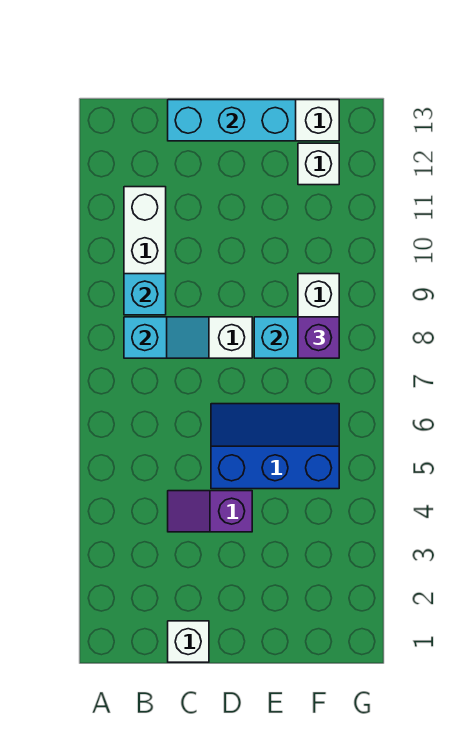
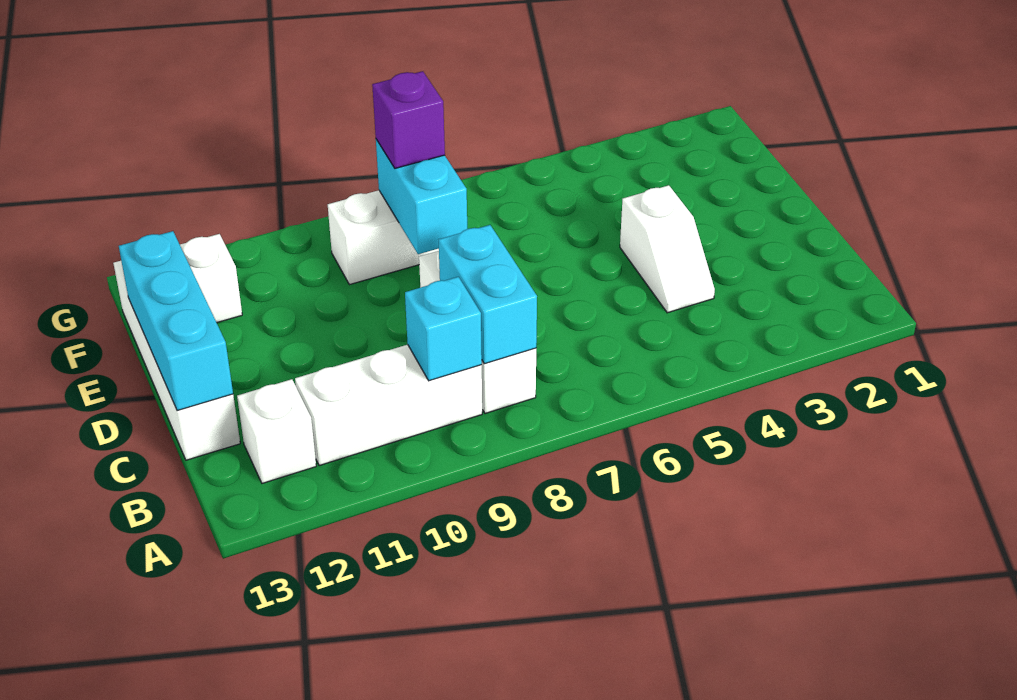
cyan slope B8:C8 level 2 top B -> cyan brick B8:C8 level 2
white brick C1 level 1 -> white brick B12 level 1
purple slope C4:D4 level 1 top D -> white slope C4:D4 level 1 top D
blue slope D5:F6 level 1 top 5 -> none

